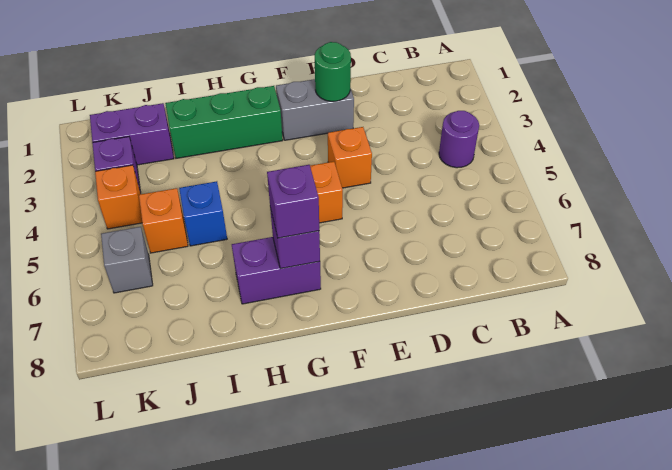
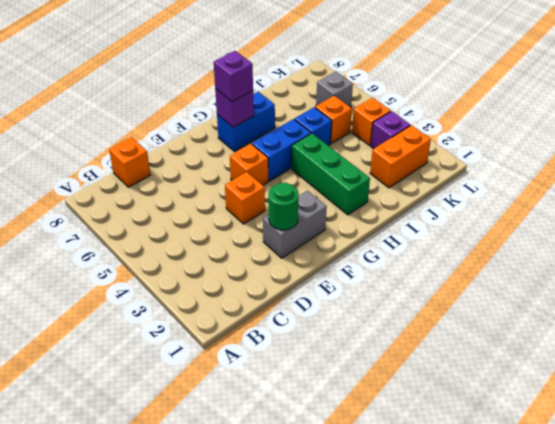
purple round brick B4 level 1 -> none
none -> orange brick C8 level 1
green brick G2:I2 level 1 -> green brick H2:H4 level 1
none -> blue brick G5:H5 level 1
purple brick G7:H7 level 1 -> blue brick G7:H7 level 1
purple brick J2:K2 level 1 -> orange brick J2:K2 level 1

